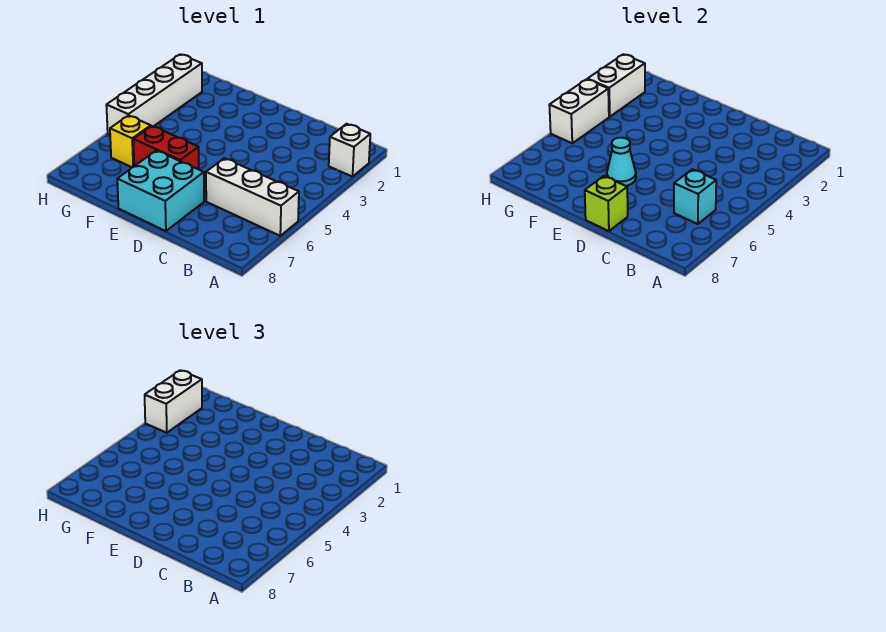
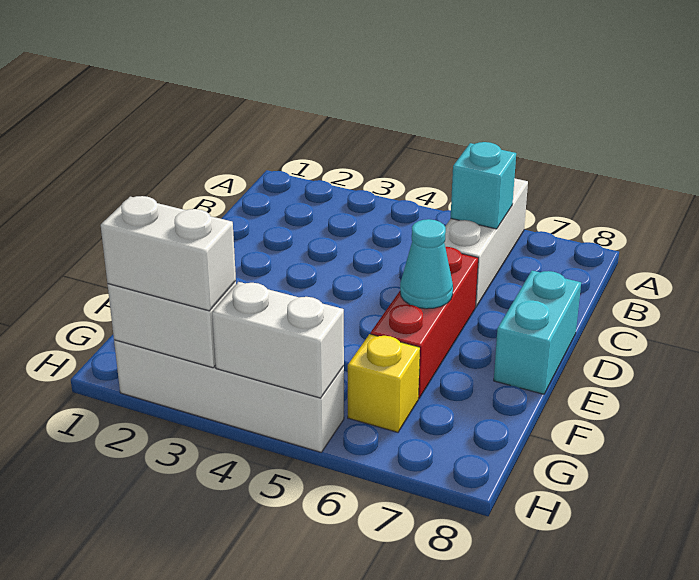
white brick A2 level 1 -> none
cyan brick D7:E8 level 1 -> cyan brick D8:E8 level 1
lime brick D8 level 2 -> none
red brick E6:F6 level 1 -> red brick D6:F6 level 1

